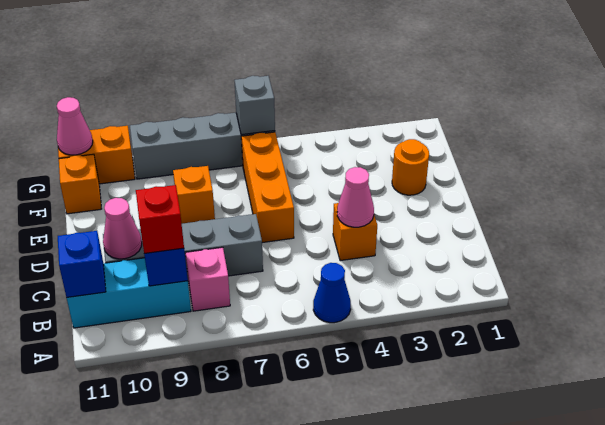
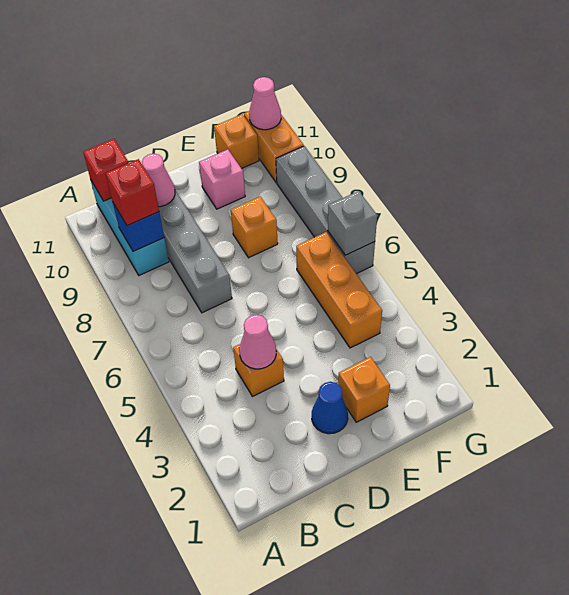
blue cone A5 level 1 -> blue cone D2 level 1
pink brick B8 level 1 -> pink brick E10 level 1
blue brick B11 level 2 -> red brick B11 level 2
orange brick D6:F6 level 1 -> orange brick F4:F6 level 1
orange round brick E2 level 1 -> orange brick E2 level 1

